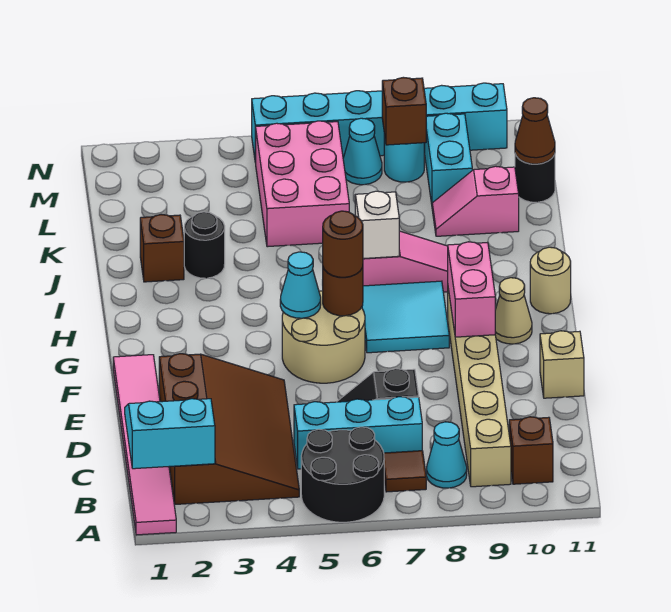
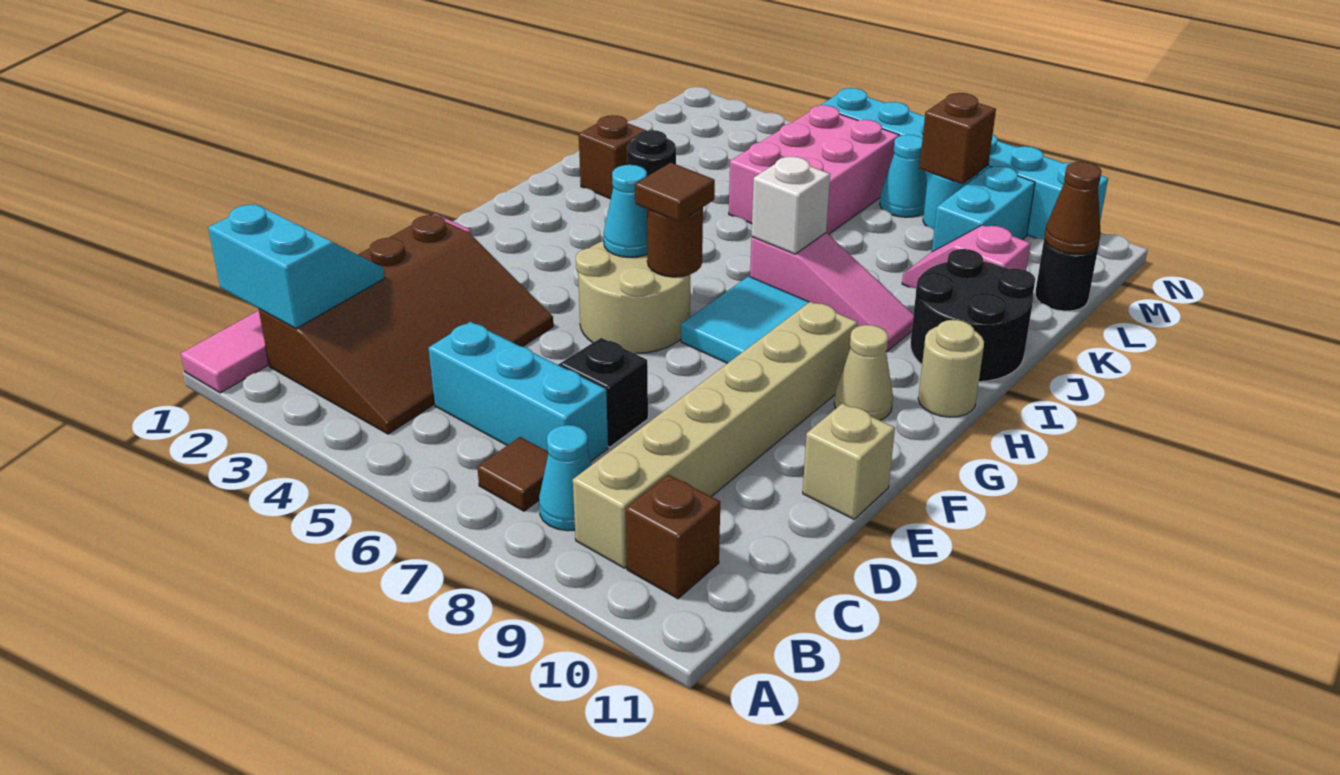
black round brick A5:B6 level 1 -> black round brick I10:J11 level 1
pink brick F9:G9 level 2 -> none
brown round brick G6 level 3 -> brown tile G6 level 3

